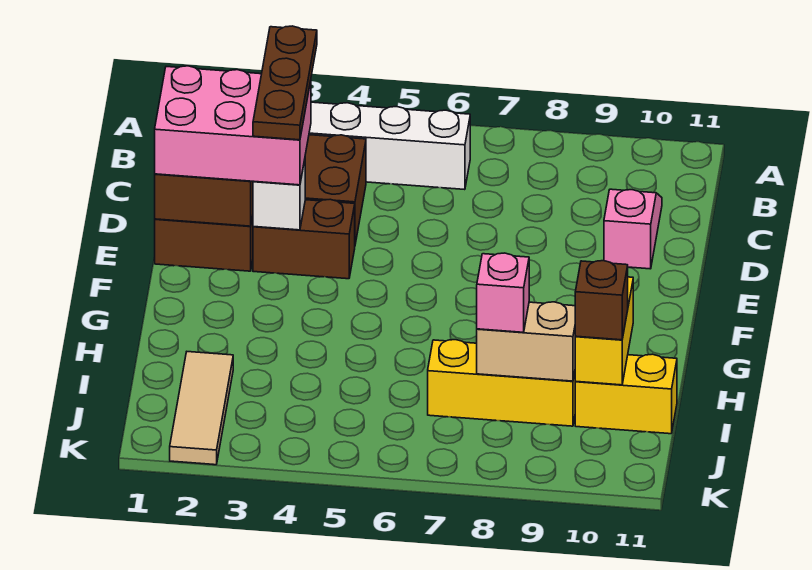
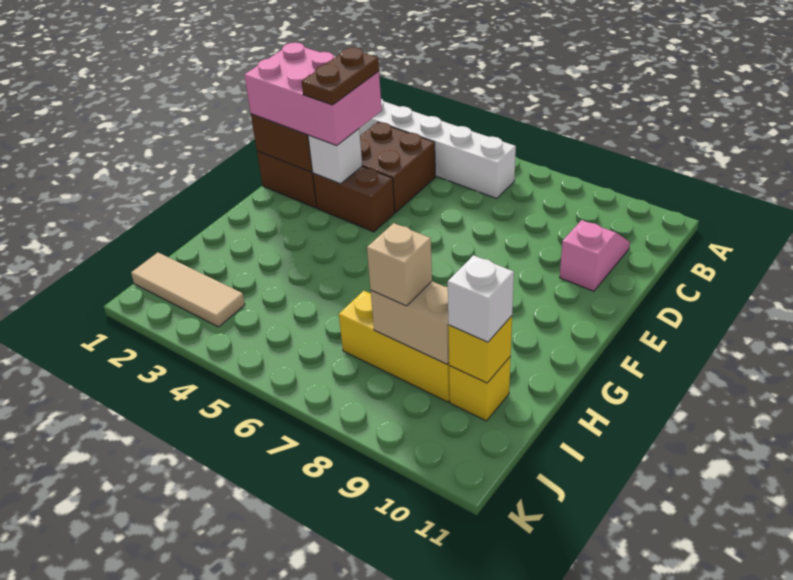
brown plate C3:E3 level 4 -> brown plate D3:E3 level 4
yellow brick H10:I10 level 2 -> yellow brick I10 level 2
tan tile I2:K2 level 1 -> tan tile J1:J3 level 1
pink brick I8 level 3 -> tan brick I8 level 3
yellow brick I10:I11 level 1 -> yellow brick I10 level 1
brown brick I10 level 3 -> white brick I10 level 3

